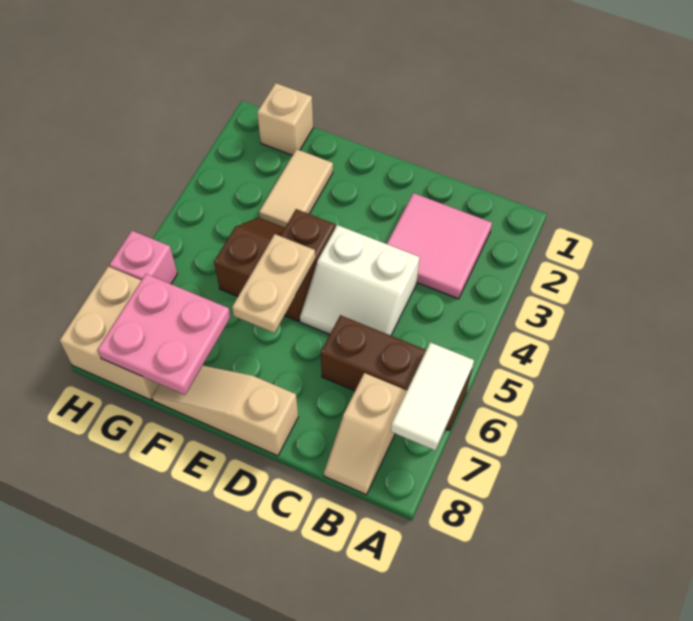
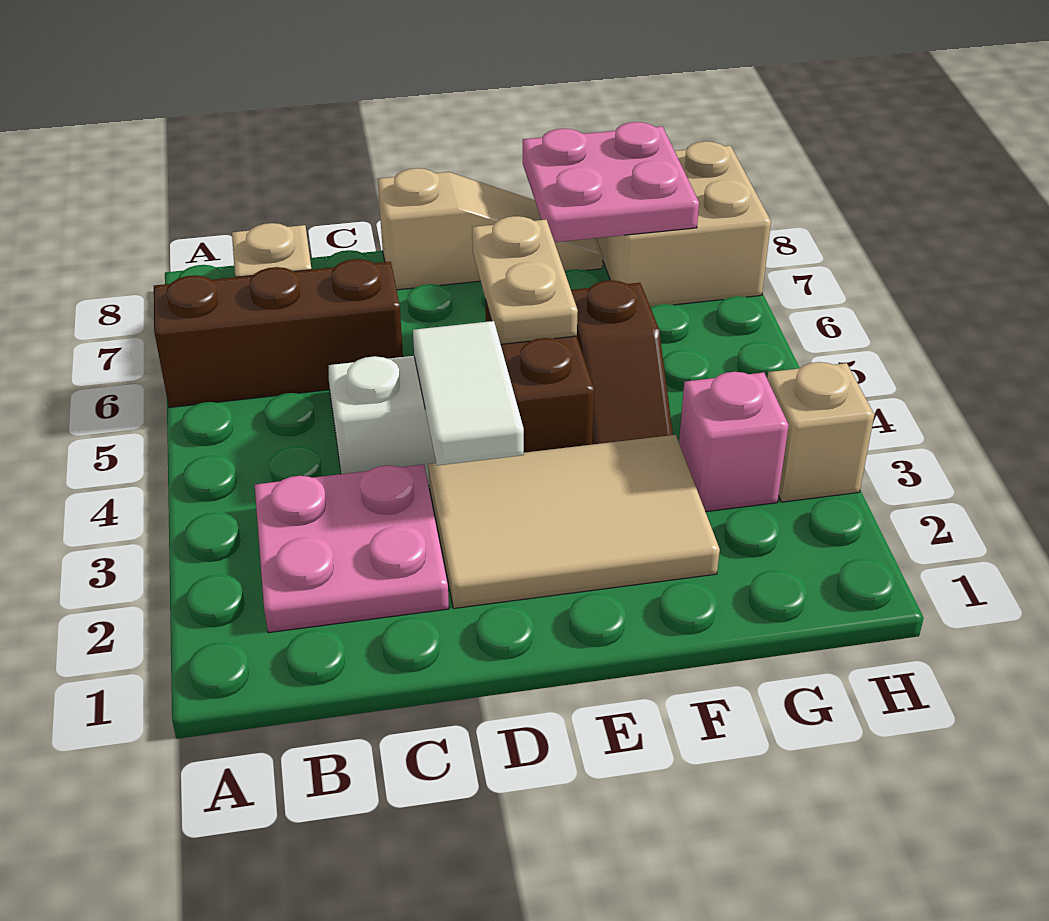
white tile A6:A7 level 2 -> white tile D3:D4 level 2
pink tile B2:C3 level 1 -> pink plate B2:C3 level 1
tan tile F2:F3 level 1 -> tan tile D2:F3 level 1
tan brick G1 level 1 -> tan brick H3 level 1
pink brick H6 level 1 -> pink brick G3 level 1

